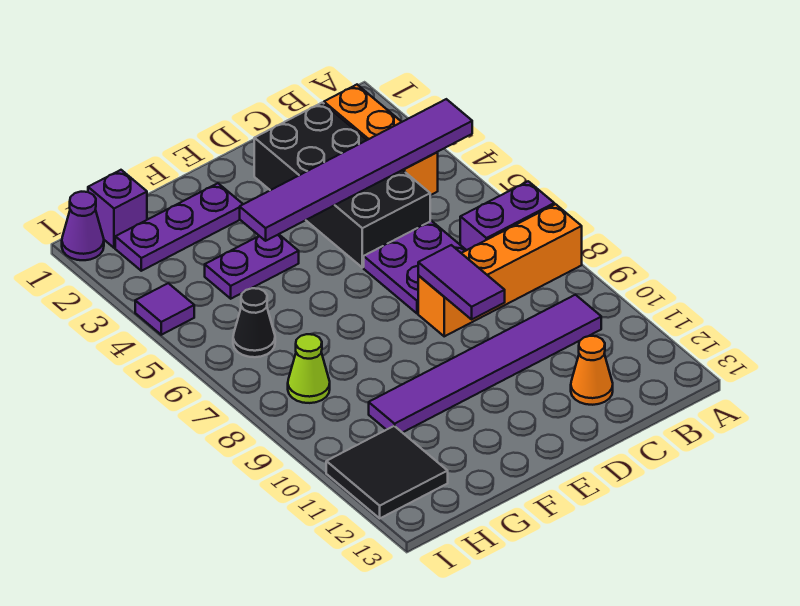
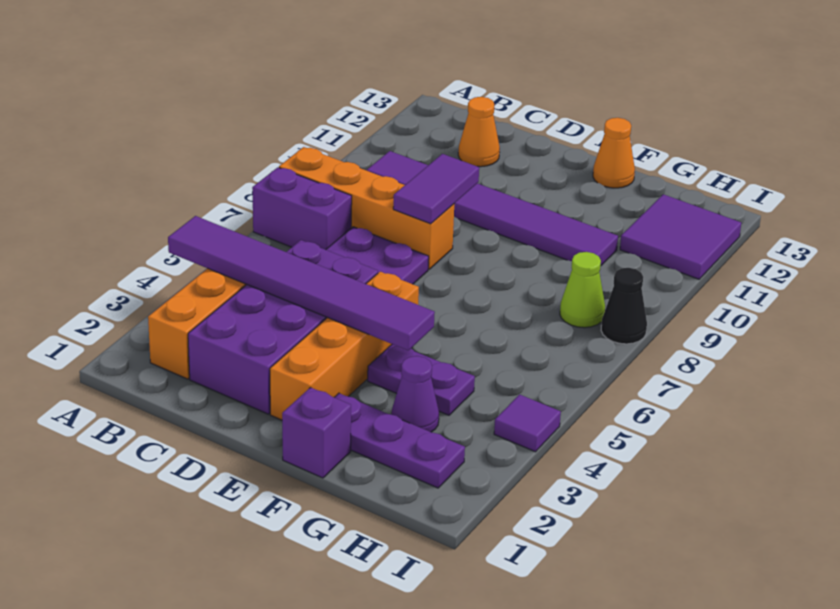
black brick C2:D5 level 1 -> purple brick C2:D5 level 1
none -> orange brick E2:E5 level 1
none -> orange cone F13 level 1
purple brick H1 level 1 -> purple brick F1 level 1
black cone H6 level 1 -> black cone I8 level 1
black tile H11:I12 level 1 -> purple tile H11:I12 level 1
purple cone I1 level 1 -> purple cone G3 level 1

